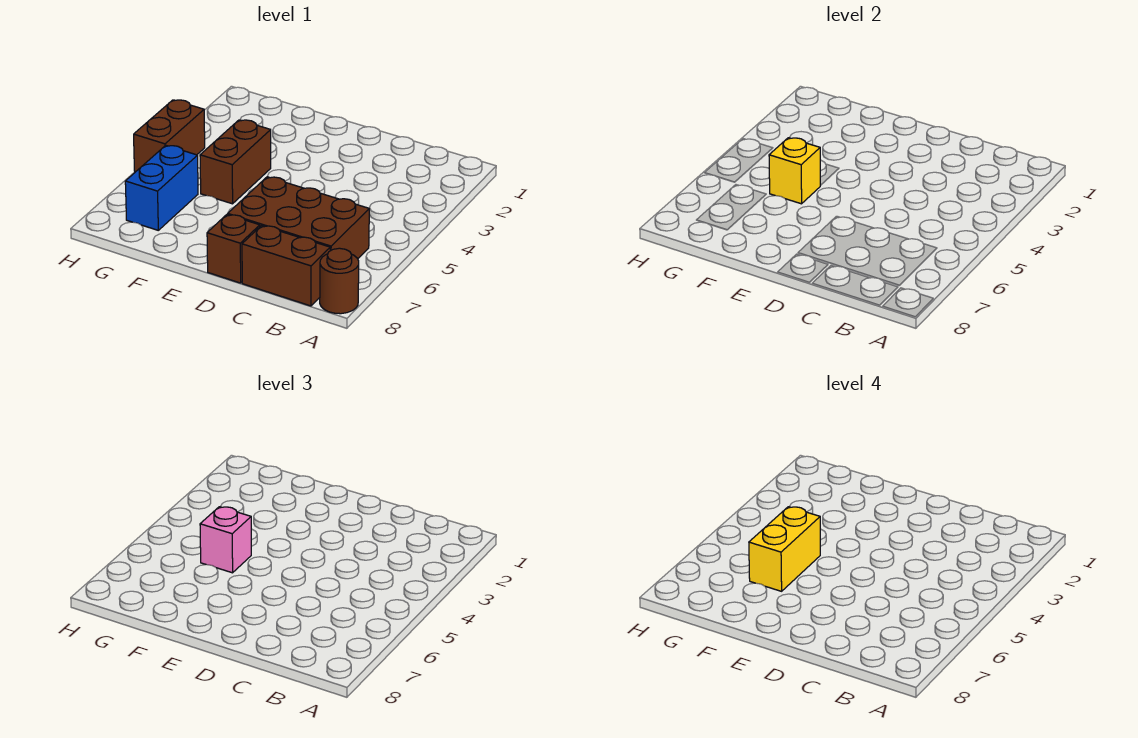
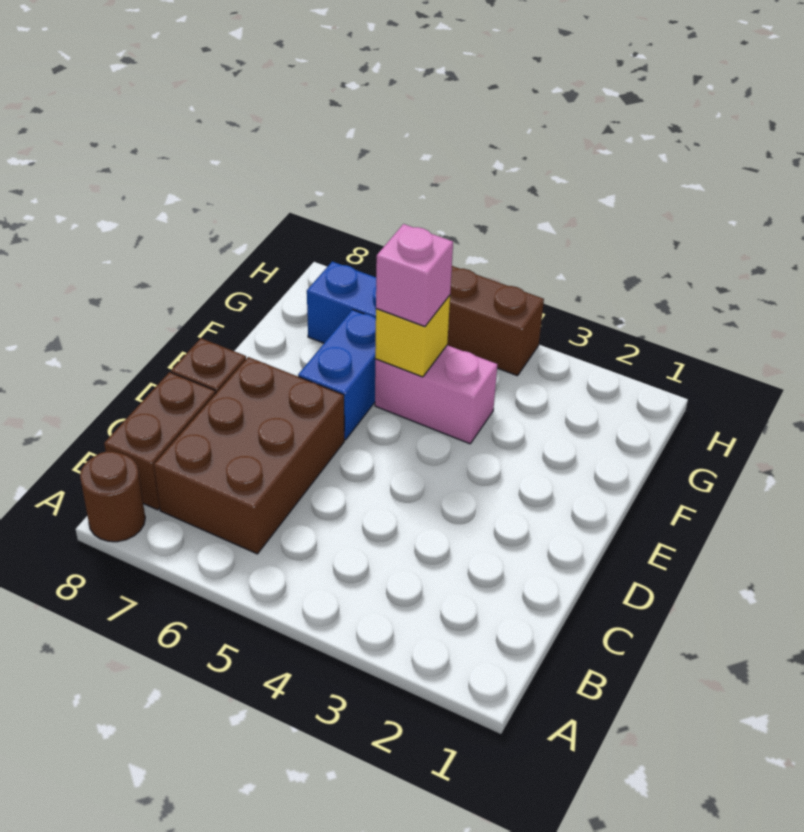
none -> blue brick E6:F6 level 1
brown brick F4:F5 level 1 -> pink brick F4:F5 level 1
yellow brick F5:F6 level 4 -> none

